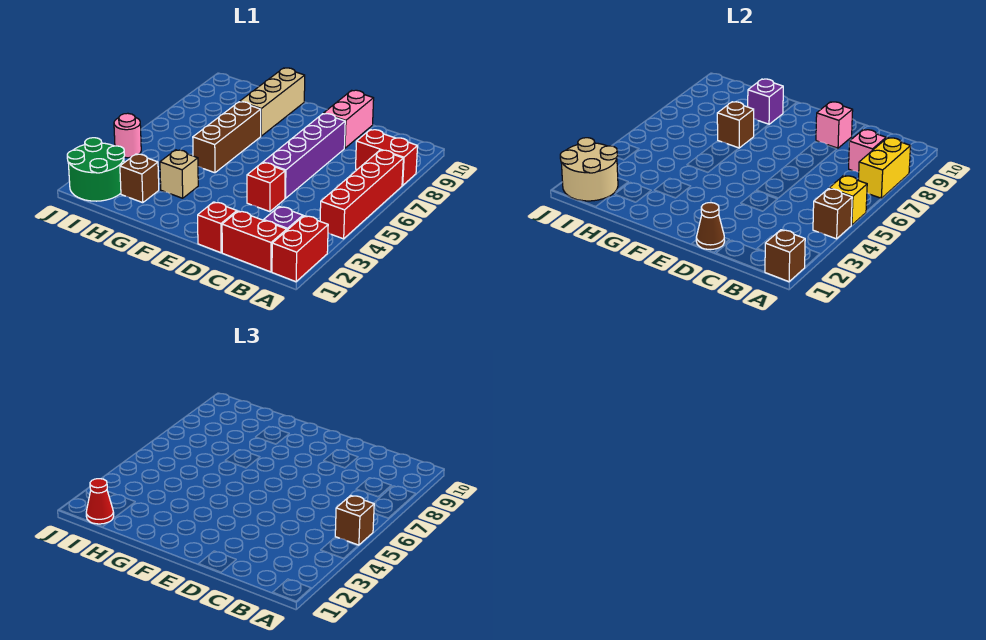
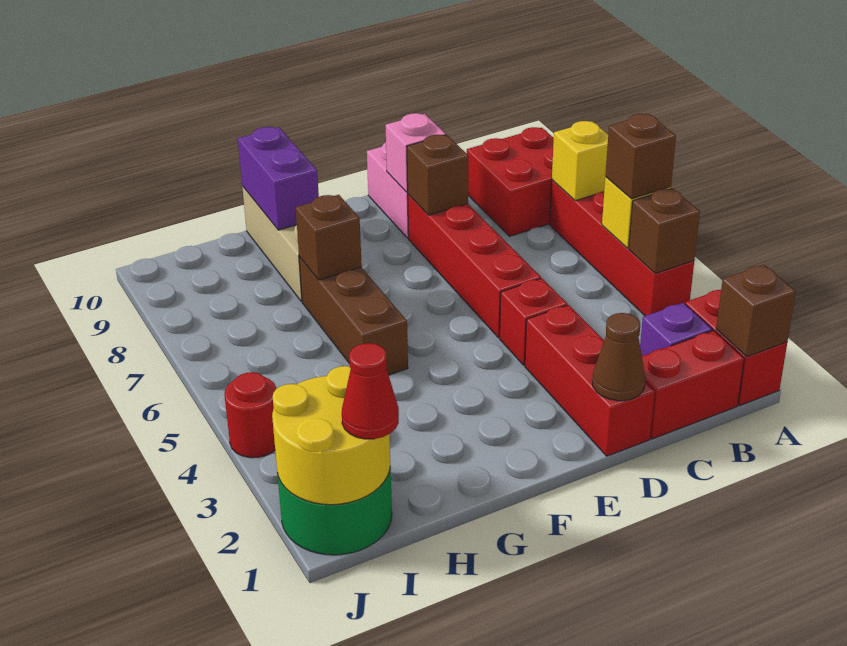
yellow brick A7:A8 level 2 -> yellow brick A7 level 2
red brick A8:B8 level 1 -> red brick A8:B9 level 1
pink brick B8 level 2 -> none
red brick D1 level 1 -> red brick D1:D3 level 1
purple brick D5:D8 level 1 -> red brick D5:D8 level 1
tan brick G3 level 1 -> none
purple brick G9 level 2 -> purple brick G9:G10 level 2
brown brick H2 level 1 -> brown brick D8 level 2
tan round brick I1:J2 level 2 -> yellow round brick I1:J2 level 2
pink round brick J4 level 1 -> red round brick J4 level 1

